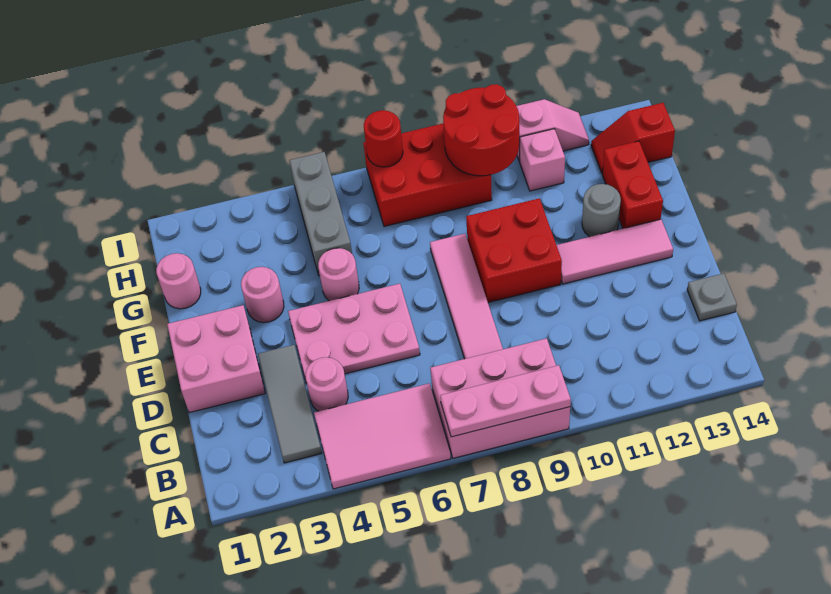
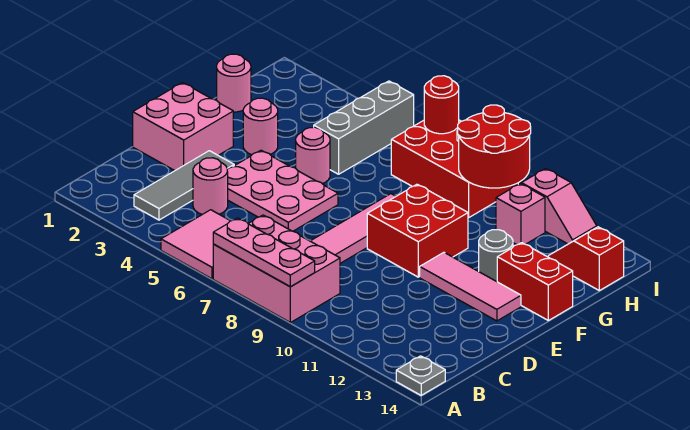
pink tile A4:B6 level 1 -> pink tile A5:B6 level 1
grey plate C14 level 1 -> grey plate A14 level 1
red brick F13:G13 level 1 -> red brick F13:F14 level 1

